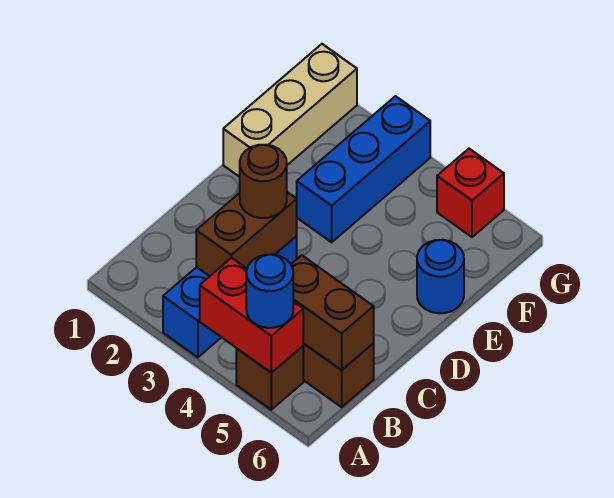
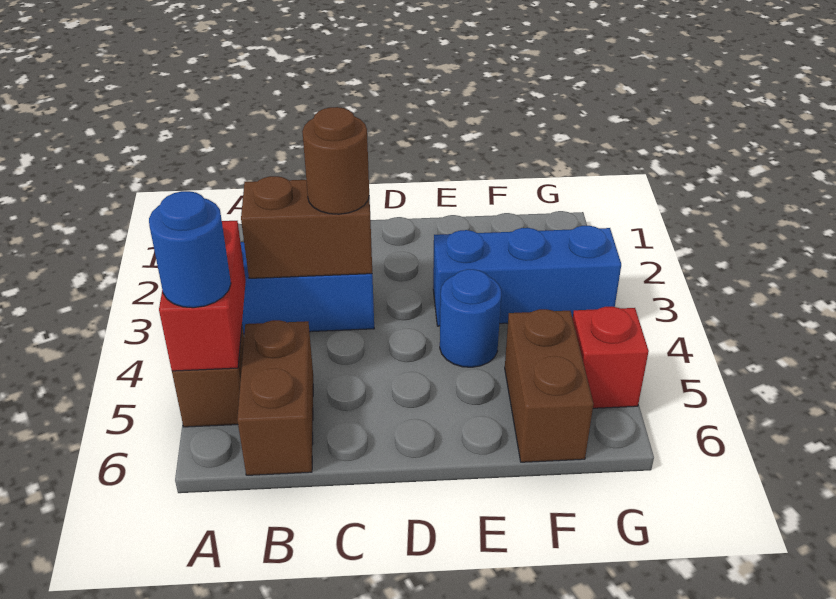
brown brick B5:B6 level 2 -> brown brick F5:F6 level 1
tan brick E1:G1 level 1 -> none
blue round brick E6 level 1 -> blue round brick E4 level 1

